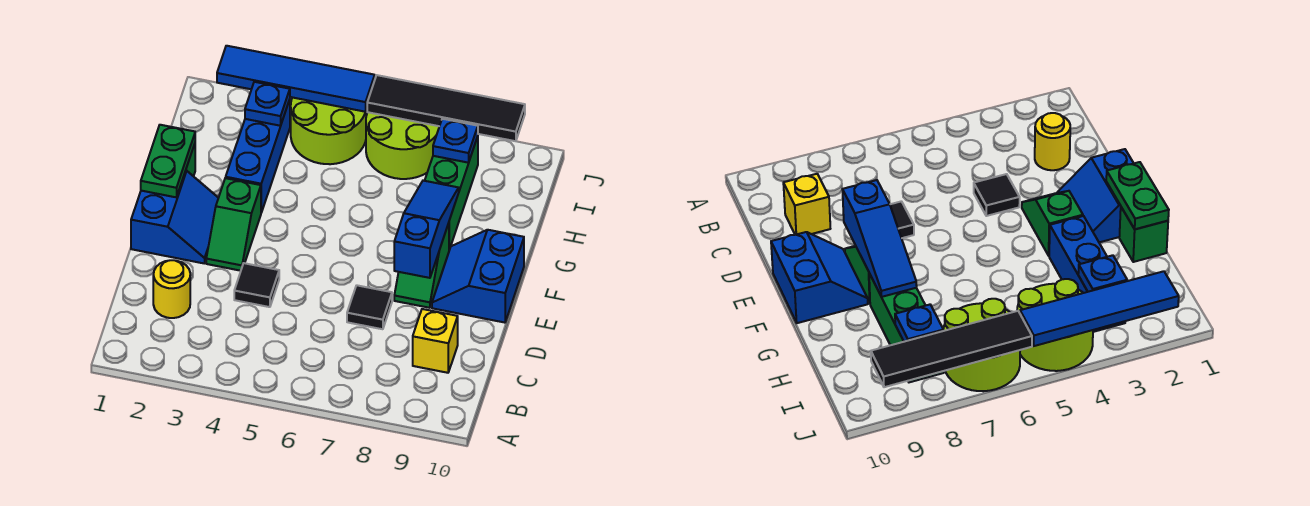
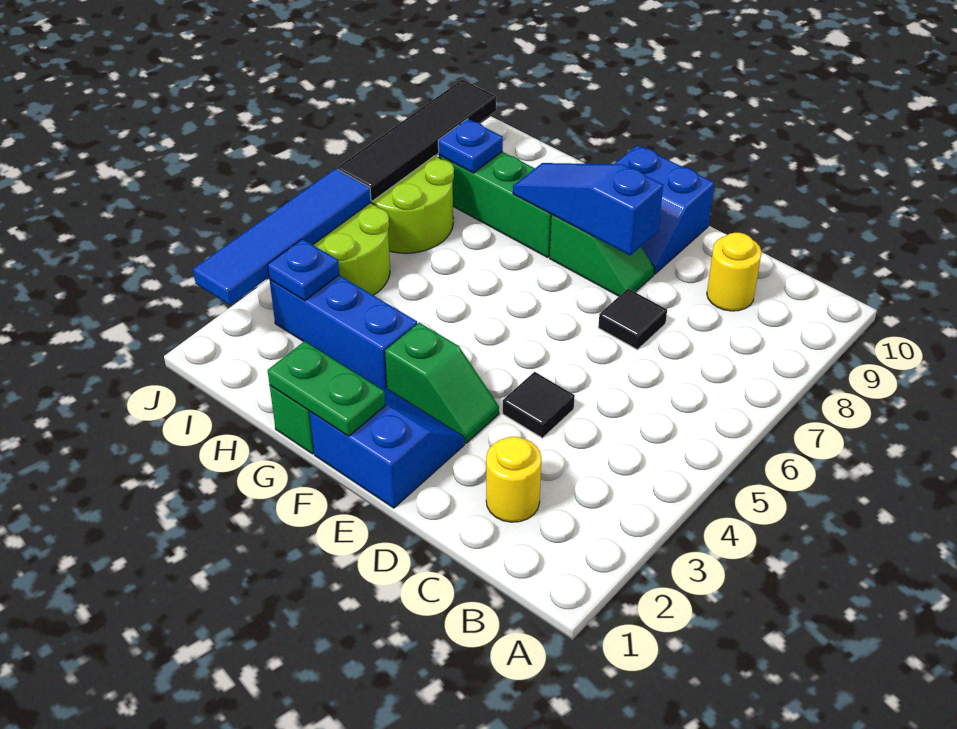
yellow brick C9 level 1 -> yellow round brick C9 level 1

